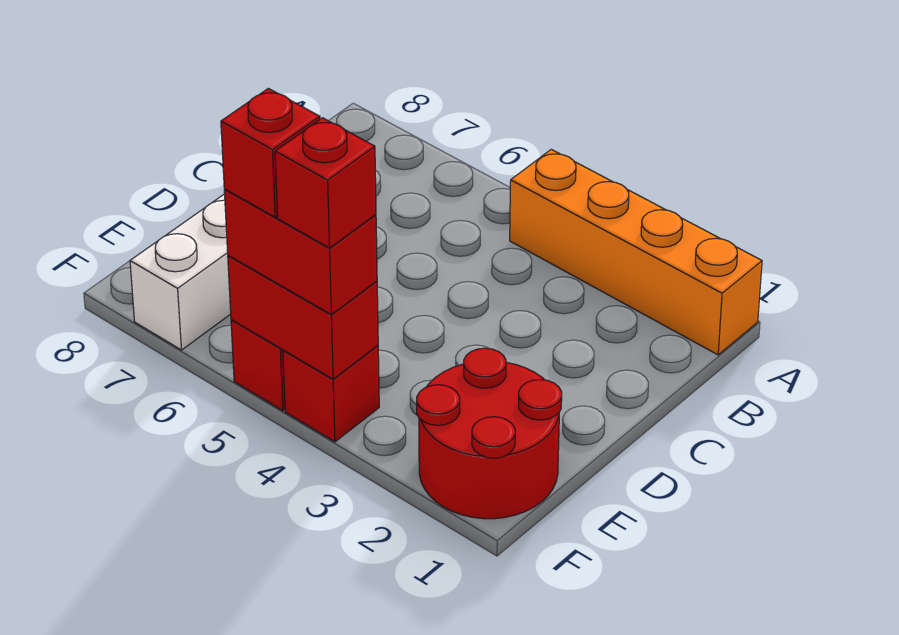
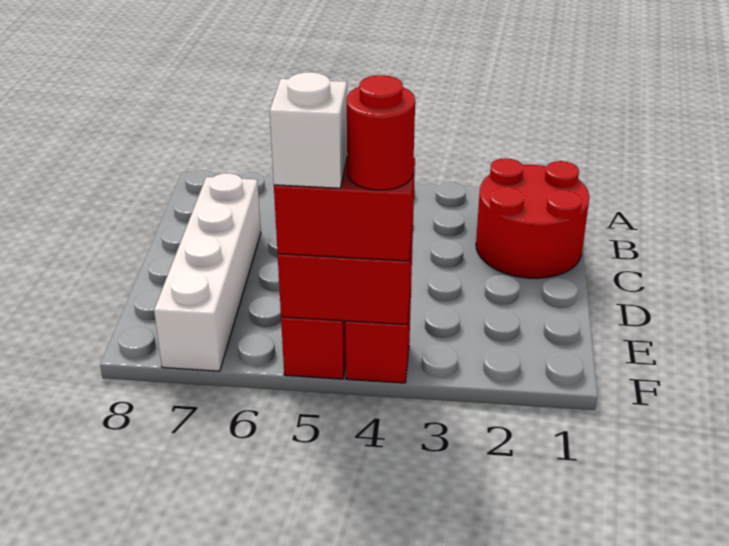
orange brick A1:A4 level 1 -> none
red round brick E1:F2 level 1 -> red round brick B1:C2 level 1
red brick F4 level 4 -> red round brick F4 level 4
red brick F5 level 4 -> white brick F5 level 4

